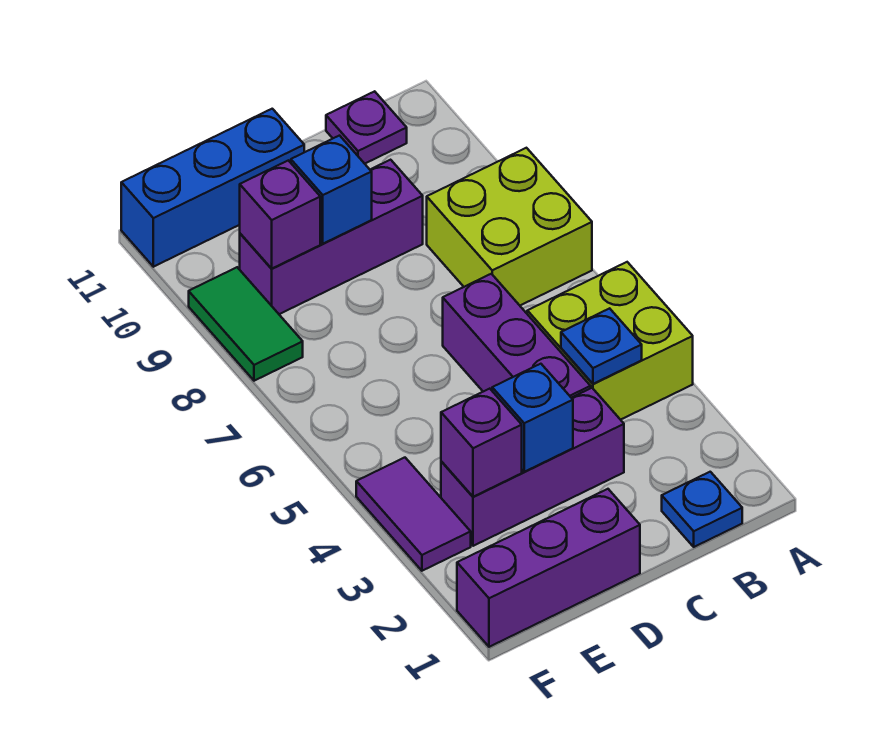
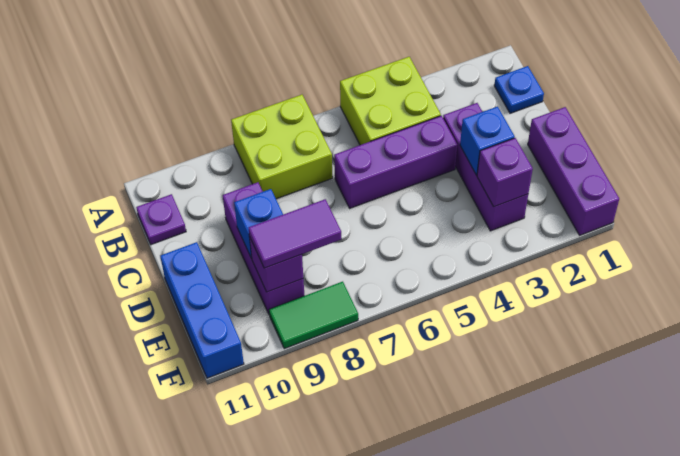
blue plate B4 level 2 -> none
purple tile F3:F4 level 1 -> purple tile E8:E9 level 3

